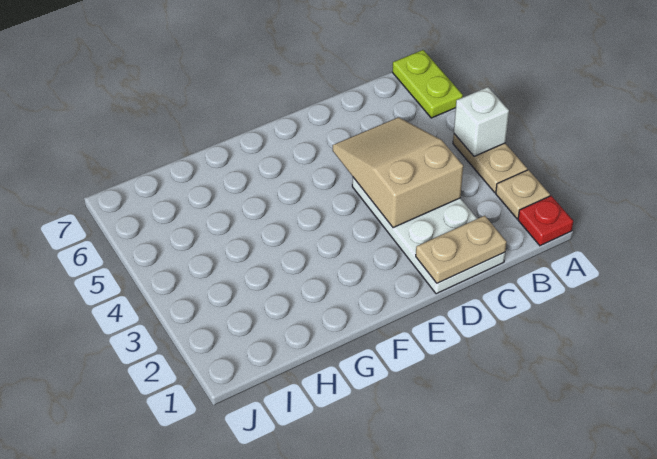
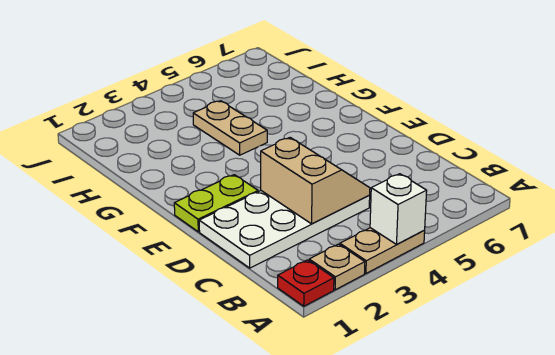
lime plate A6:A7 level 1 -> lime plate E1:E2 level 1
tan plate C1:D1 level 2 -> tan plate G4:H4 level 1
tan slope C3:D5 level 2 top 3 -> tan slope C3:D4 level 2 top 3

